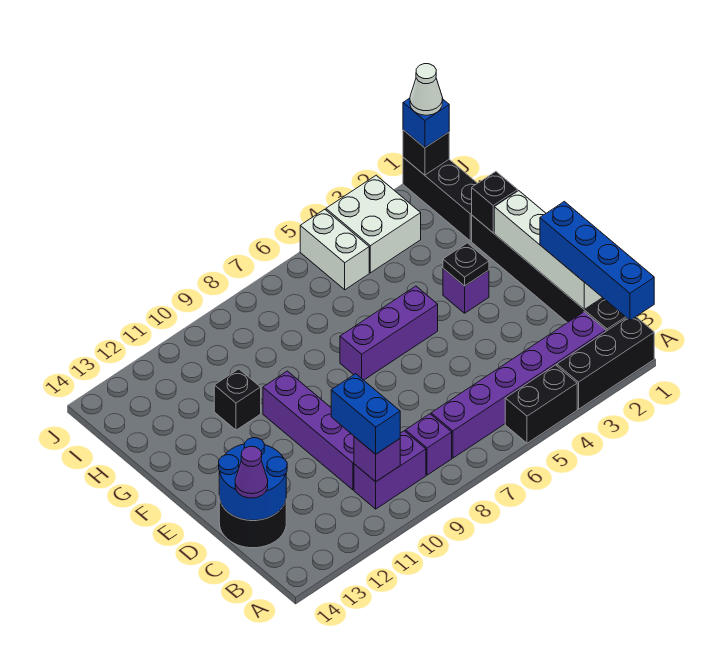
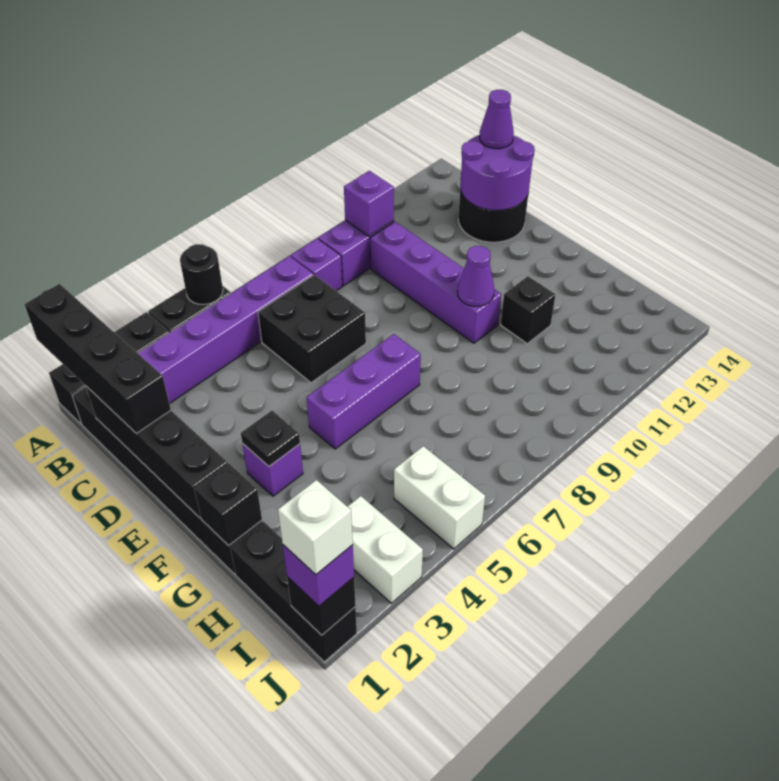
blue brick A1:D1 level 3 -> black brick A1:D1 level 3
none -> black round brick A5 level 2
blue brick B10:C10 level 3 -> none
white brick C1:F1 level 2 -> black brick C1:F1 level 2
none -> black brick C6:D7 level 1
blue round brick C13:D14 level 2 -> purple round brick C13:D14 level 2
none -> purple cone F10 level 2
white brick I3:J4 level 1 -> white brick I3:J3 level 1
blue brick J1 level 3 -> purple brick J1 level 3
white cone J1 level 4 -> white brick J1 level 4

